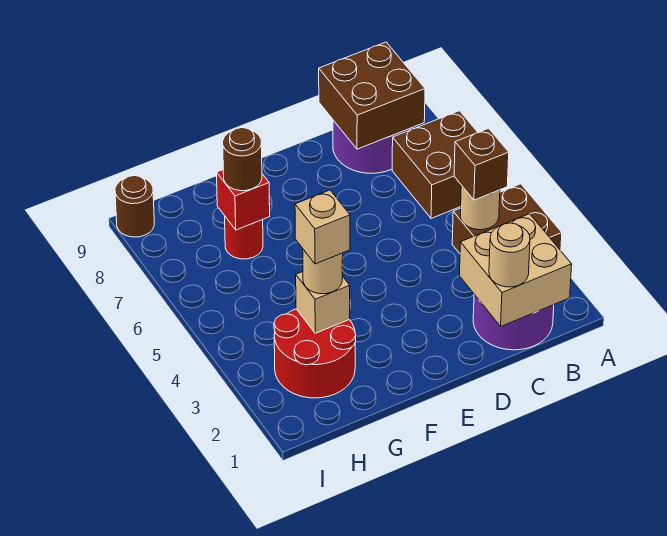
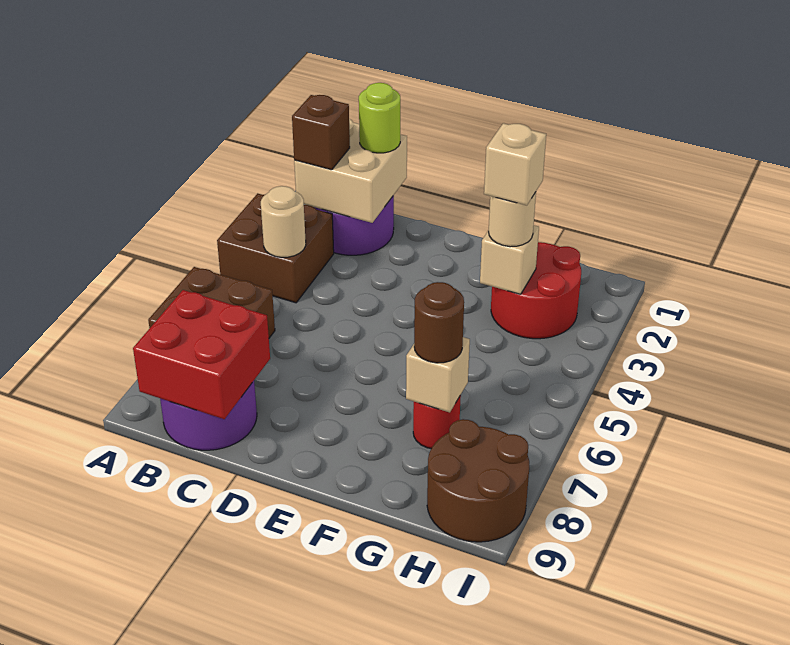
brown brick B4 level 3 -> brown brick B2 level 3
brown brick B8:C9 level 2 -> red brick B8:C9 level 2
tan round brick C1 level 3 -> lime round brick C1 level 3
red brick G7 level 2 -> tan brick G7 level 2
brown round brick I9 level 1 -> brown round brick H8:I9 level 1

